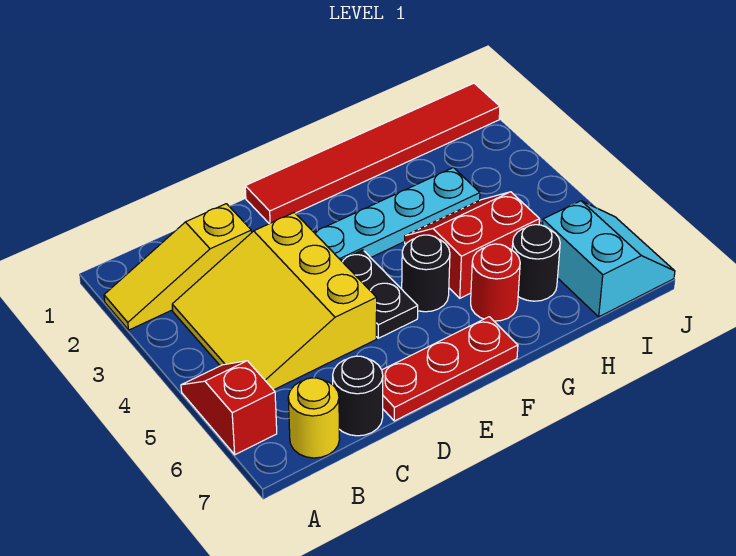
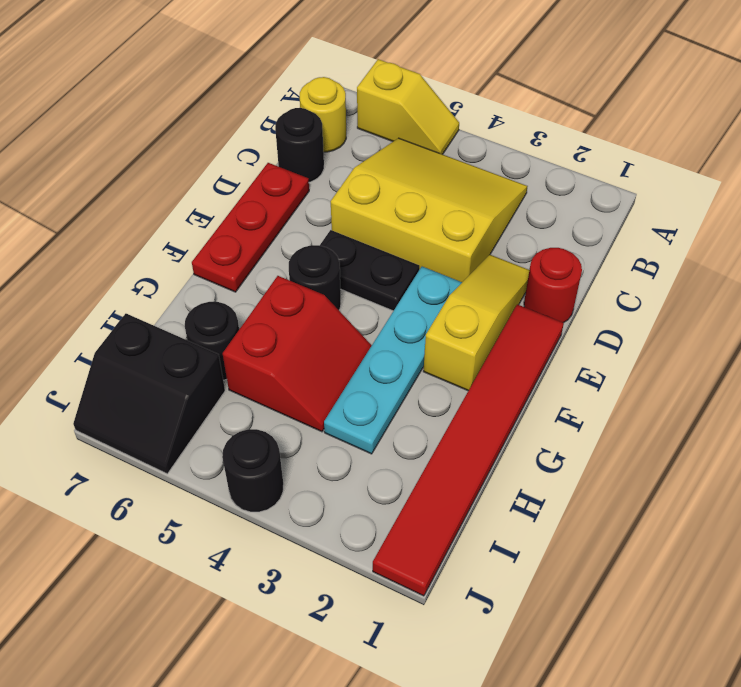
yellow slope A2:C2 level 1 top C -> yellow slope D2:F2 level 1 top F
red slope A5:A6 level 1 top 6 -> yellow slope A5:A6 level 1 top 6
red round brick G6 level 1 -> red round brick D1 level 1
cyan slope I6:J7 level 1 top I -> black slope I6:J7 level 1 top I
none -> black round brick J4 level 1

